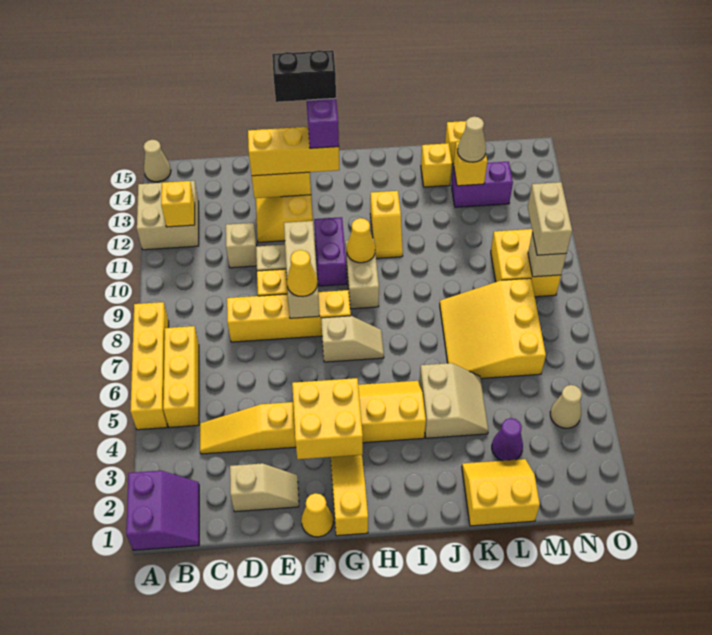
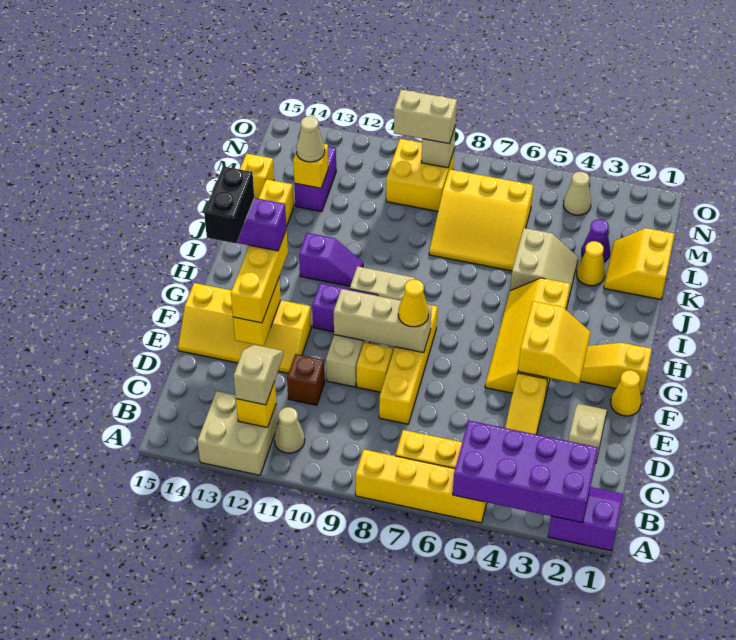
none -> purple brick A2:B5 level 2
tan cone A15 level 1 -> tan cone B11 level 1
tan brick D11 level 1 -> brown brick D11 level 1
yellow brick F3:G4 level 2 -> yellow slope F3:G4 level 2 top 4
tan slope G7:H7 level 1 top G -> tan slope B12:C12 level 3 top B
yellow cone H10 level 2 -> yellow cone K3 level 1
yellow slope I11:I12 level 1 top 12 -> purple slope I11:I12 level 1 top 12
tan slope J4:K5 level 1 top J -> tan slope J4:K5 level 1 top 5

